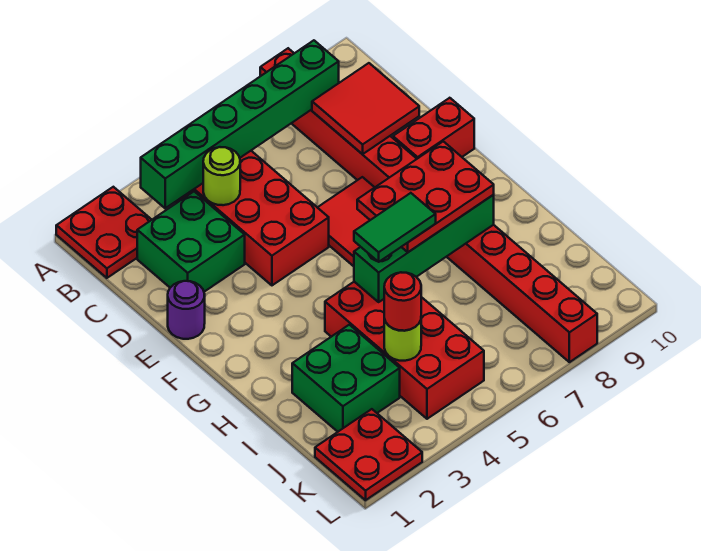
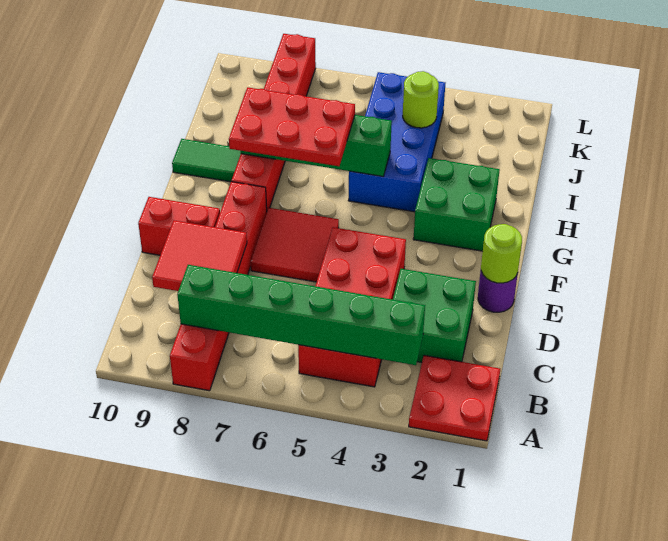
lime round brick C4 level 2 -> lime round brick E1 level 2
red brick H4:K5 level 1 -> blue brick H4:K5 level 1
green tile H5:H6 level 4 -> green tile H9:H10 level 1
green brick I2:J3 level 1 -> green brick G2:H3 level 1
red round brick J4 level 3 -> none
red plate K1:L2 level 1 -> none

